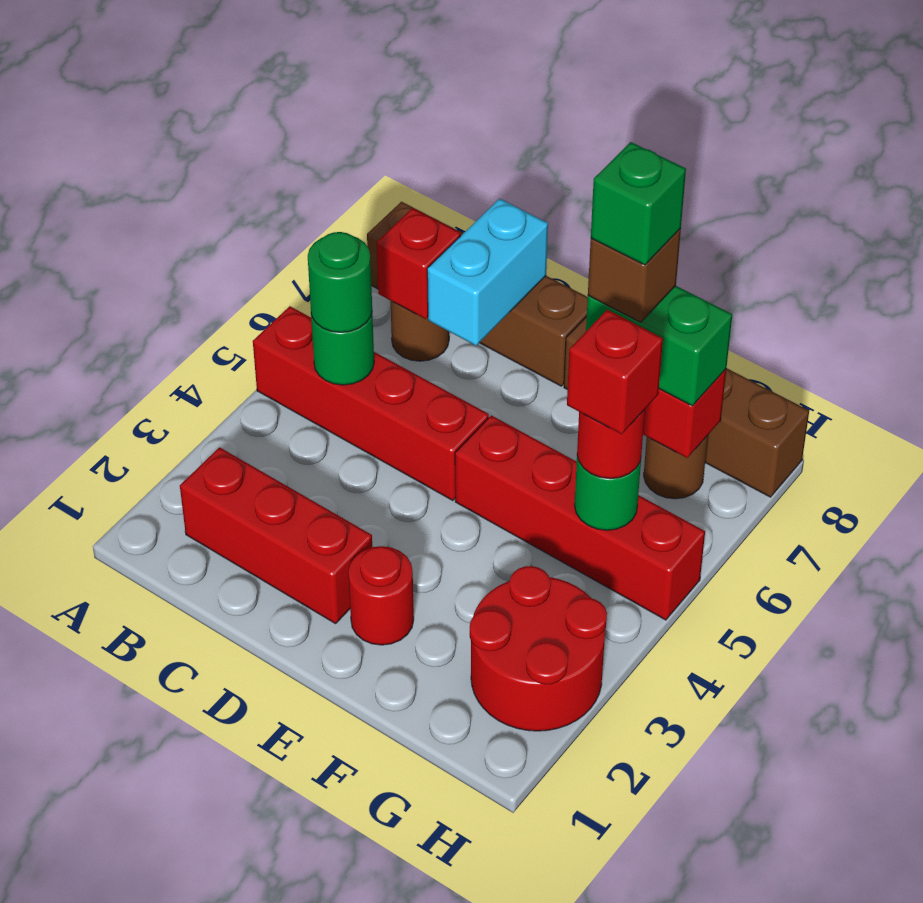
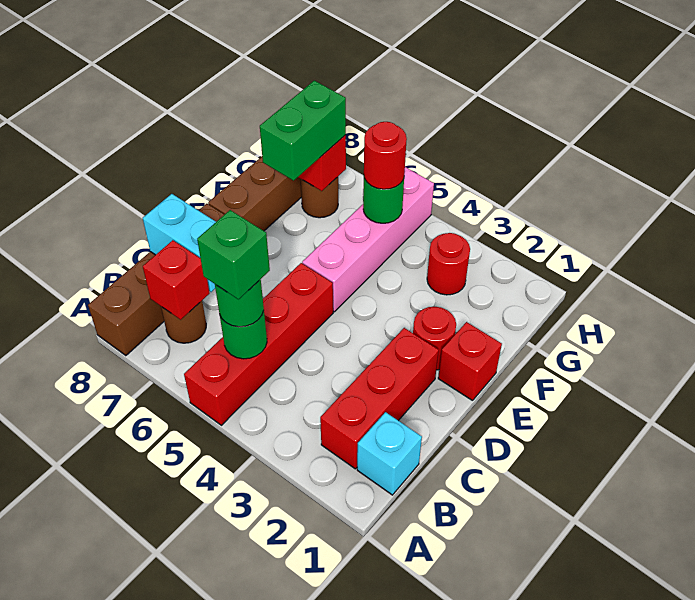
none -> cyan brick B1 level 1
red brick E5:H5 level 1 -> pink brick E5:H5 level 1
brown brick F7 level 4 -> none
green brick F7 level 5 -> green brick B5 level 4
red round brick G2:H3 level 1 -> red round brick G3 level 1
red brick G5 level 4 -> red brick E1 level 1

